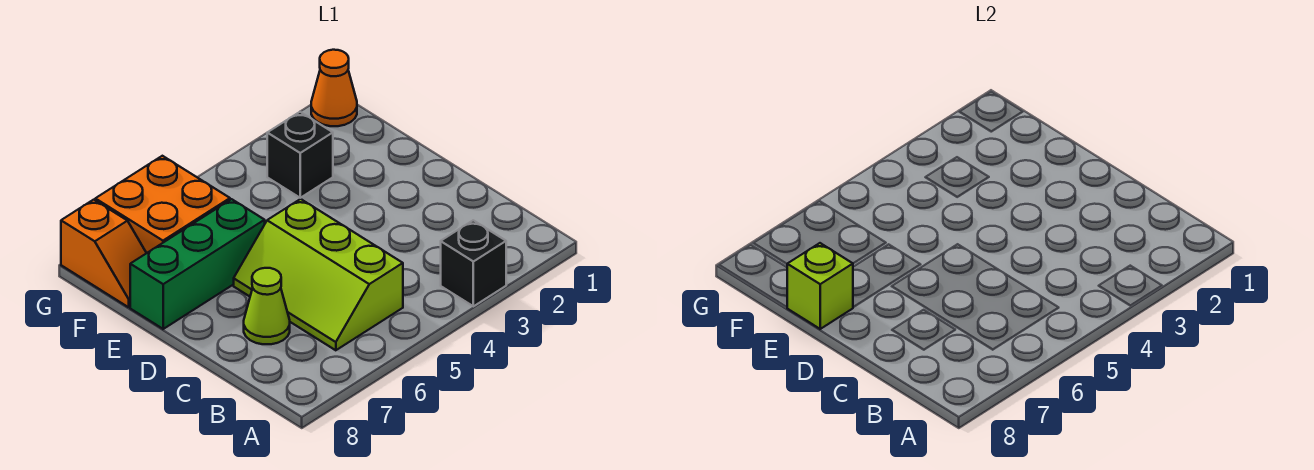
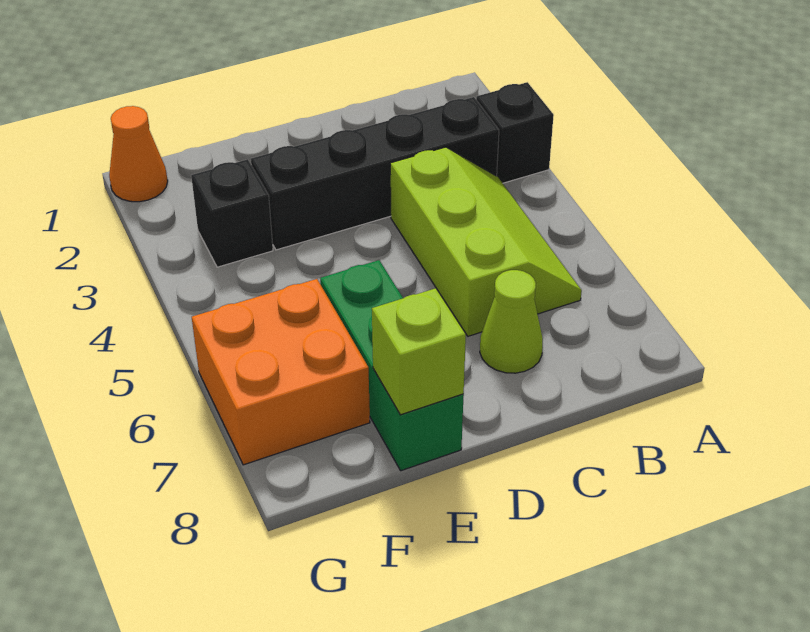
none -> black brick B3:E3 level 1
lime slope B5:D6 level 1 top 5 -> lime slope B4:C6 level 1 top C
orange slope F8:G8 level 1 top G -> none

